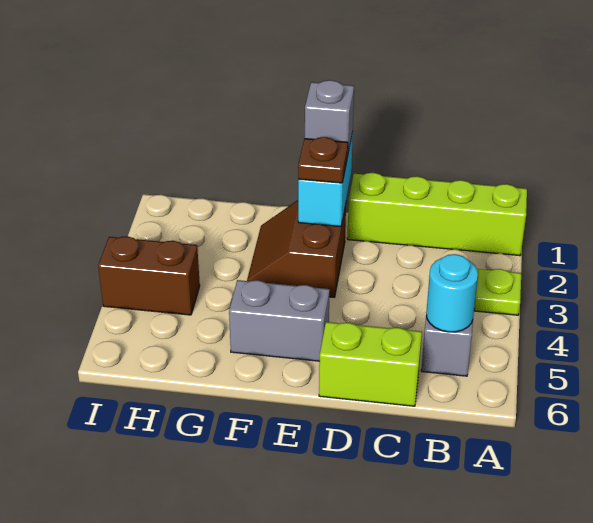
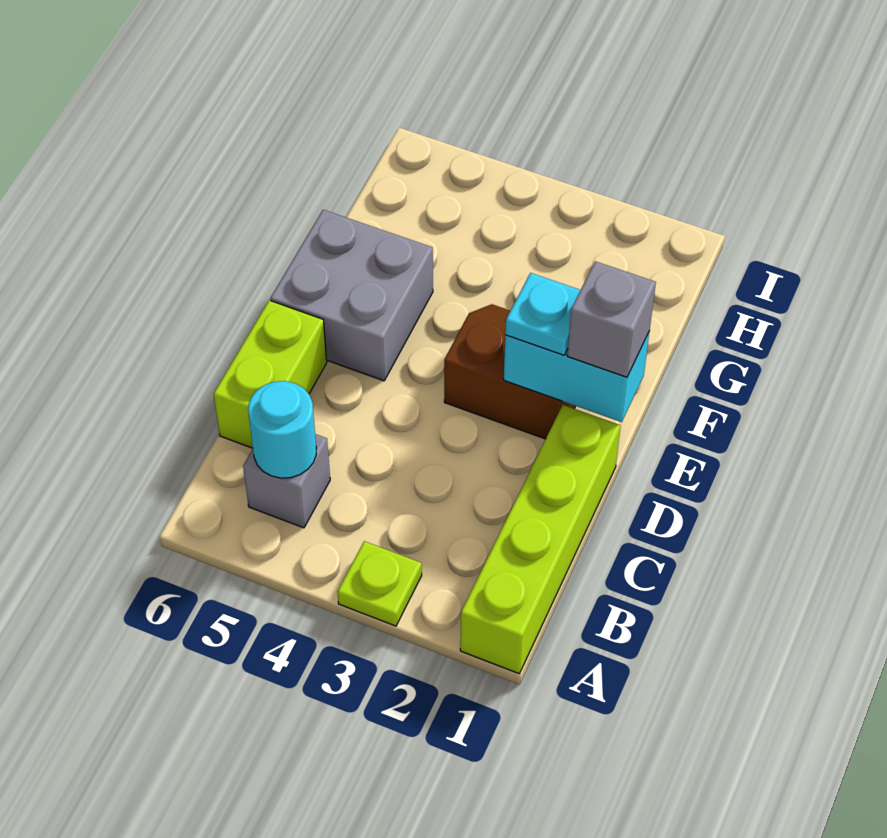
brown plate E2 level 3 -> cyan plate E2 level 3
grey brick E5:F5 level 1 -> grey brick E5:F6 level 1
brown brick H4:I4 level 1 -> none

